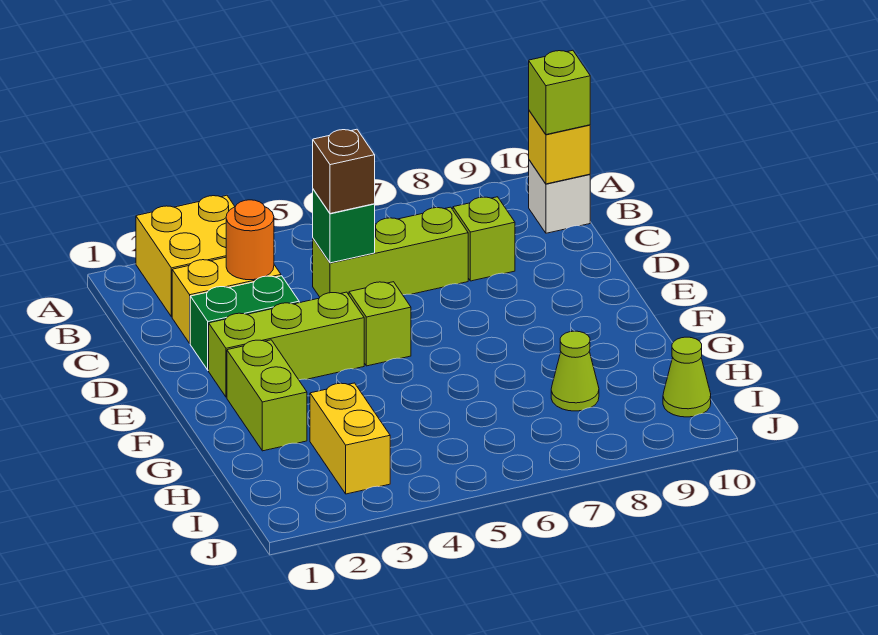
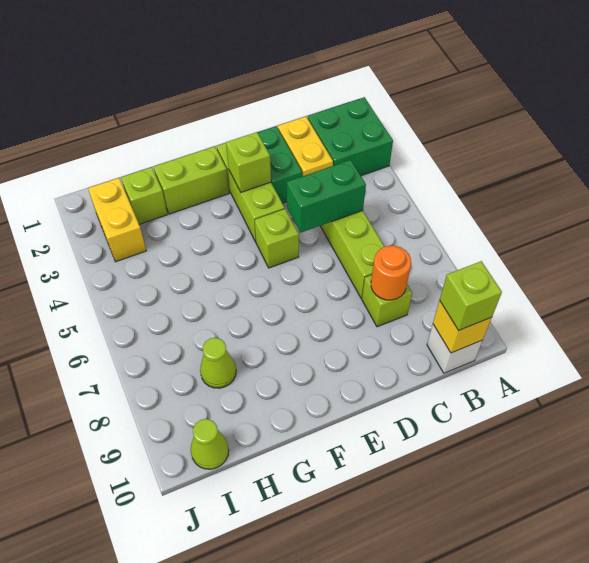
yellow brick A2:B3 level 1 -> green brick A2:B3 level 1
orange round brick C3 level 2 -> orange round brick C8 level 2
green brick C5 level 2 -> green brick C5:D5 level 2
brown brick C5 level 3 -> none
none -> lime brick E3 level 2
none -> lime brick H2 level 1
yellow brick H3:I3 level 1 -> yellow brick I2:I3 level 1

